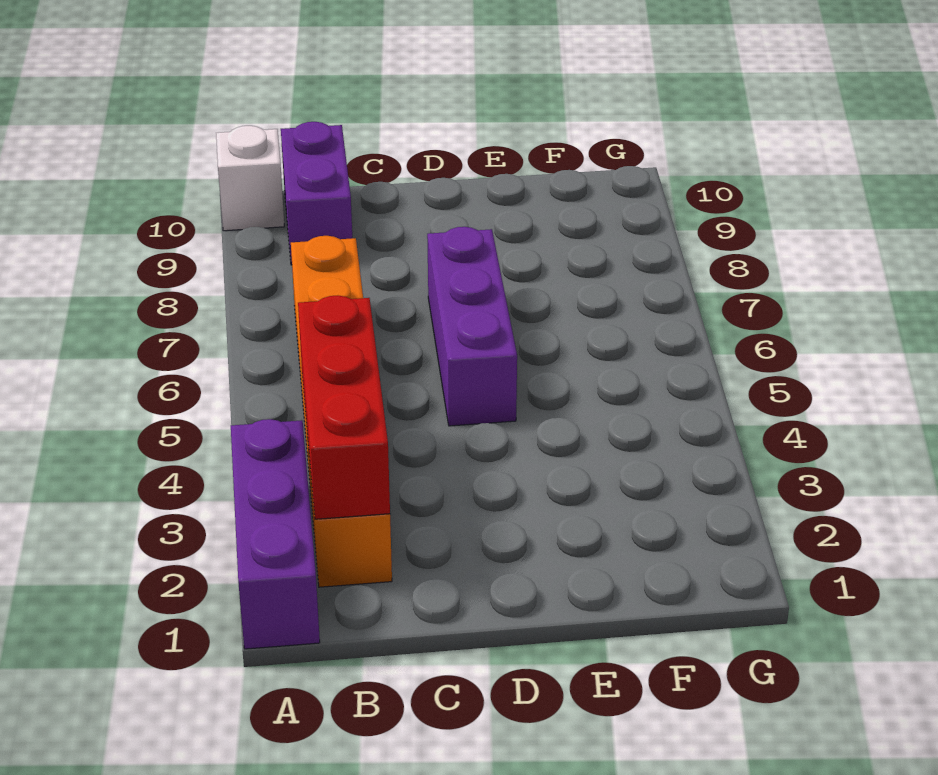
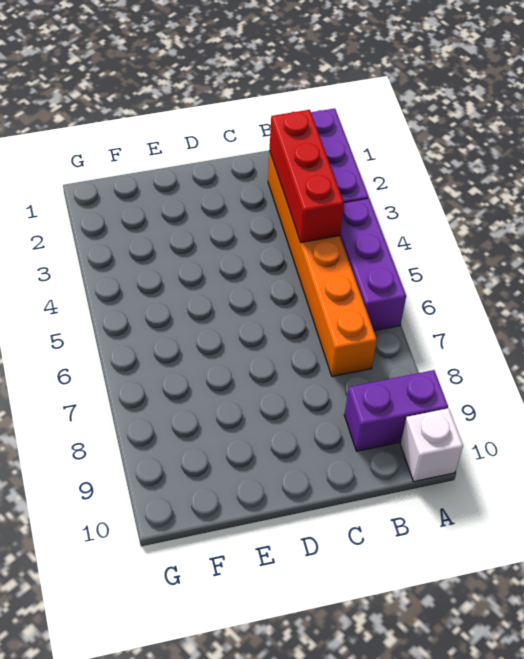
purple brick B9:B10 level 1 -> purple brick A9:B9 level 1
purple brick D5:D7 level 1 -> purple brick A4:A6 level 1

